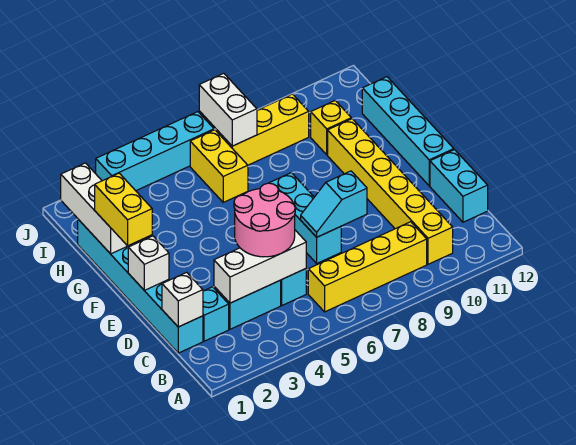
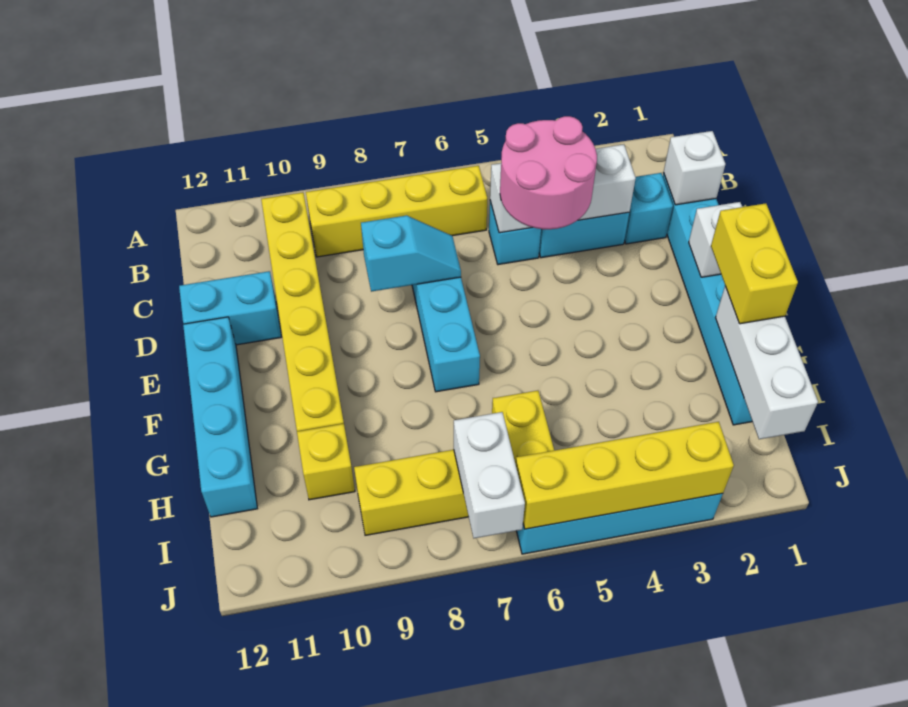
cyan brick C12:D12 level 1 -> cyan brick D11:D12 level 1
none -> yellow brick J3:J6 level 2

